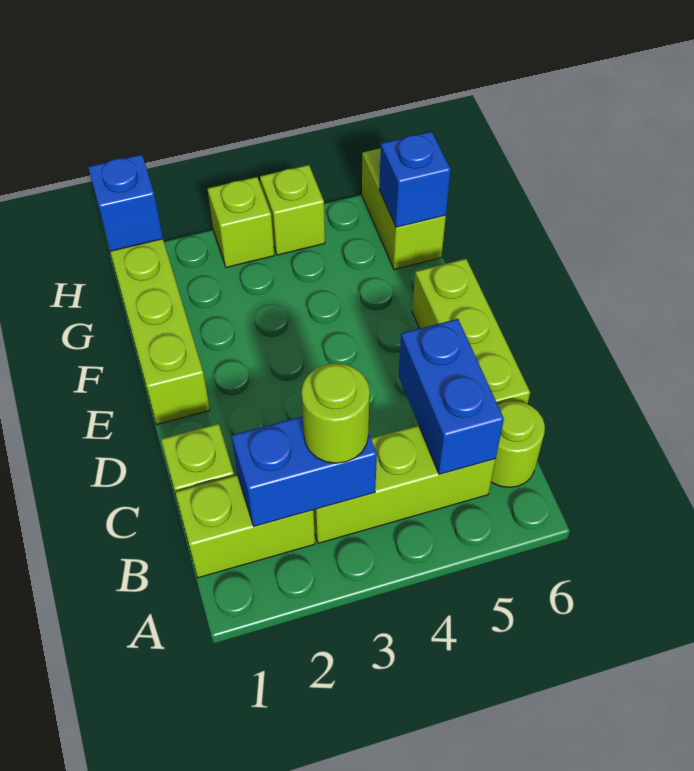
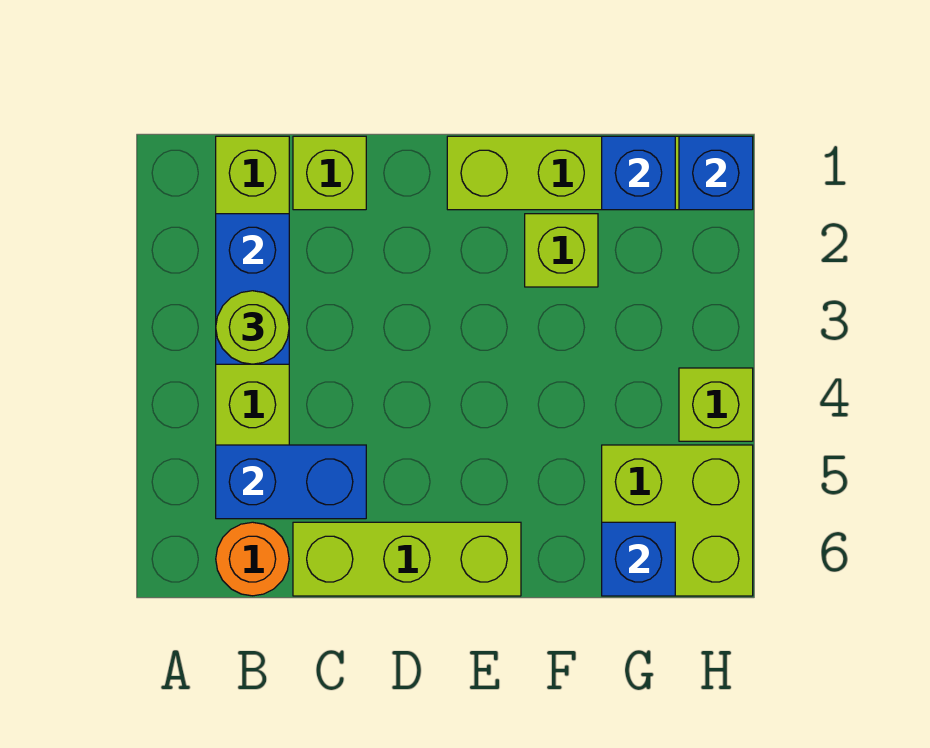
lime round brick B6 level 1 -> orange round brick B6 level 1
none -> blue brick G1 level 2
lime brick G6:H6 level 1 -> lime brick G5:H6 level 1
lime brick H3 level 1 -> lime brick F2 level 1

